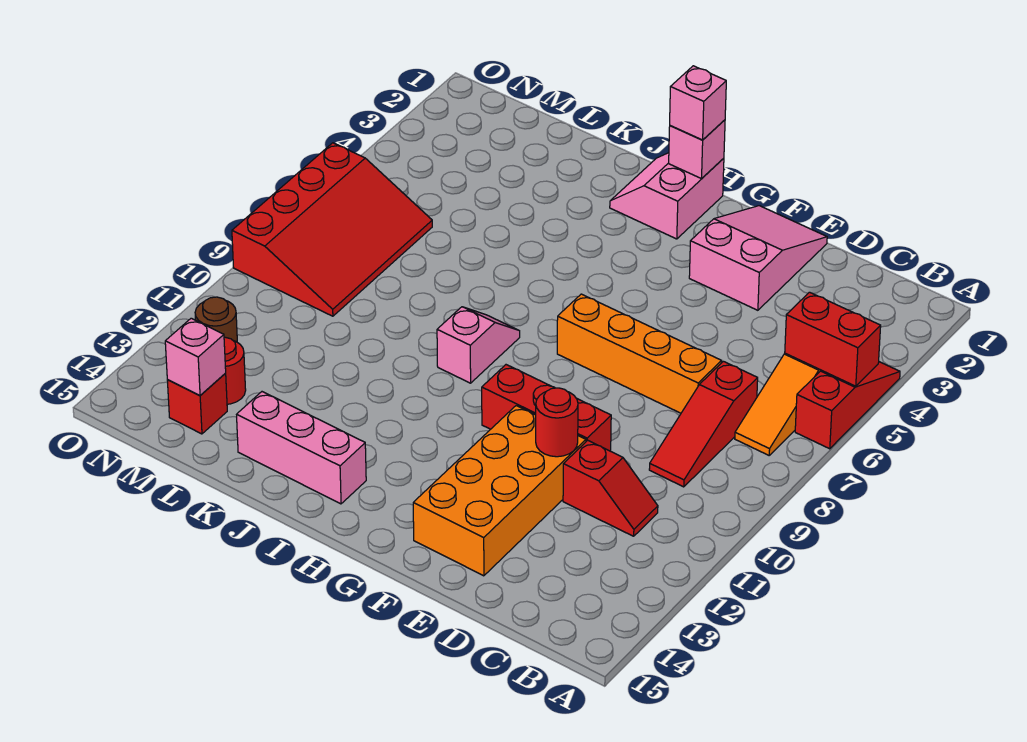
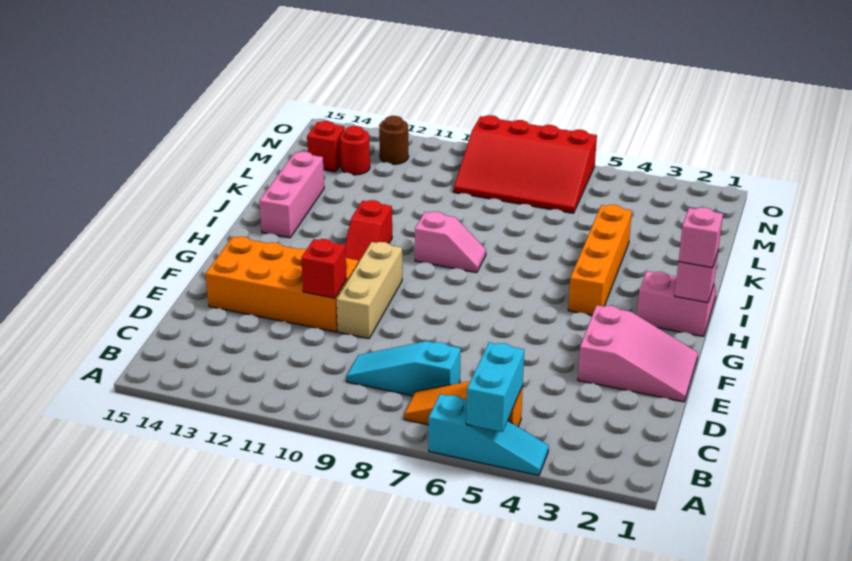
red slope A4:A6 level 1 top 6 -> cyan slope A4:A6 level 1 top 6
red brick A5:B5 level 2 -> cyan brick A5:B5 level 2
red slope C7:C9 level 1 top 7 -> cyan slope C7:C9 level 1 top 7
red slope C11:D11 level 1 top D -> red slope H11:I11 level 1 top I
orange brick D7:G7 level 1 -> orange brick H4:K4 level 1
red brick E10:G10 level 1 -> tan brick E10:G10 level 1
red round brick E11 level 2 -> red brick E11 level 2
pink brick M14 level 2 -> none

